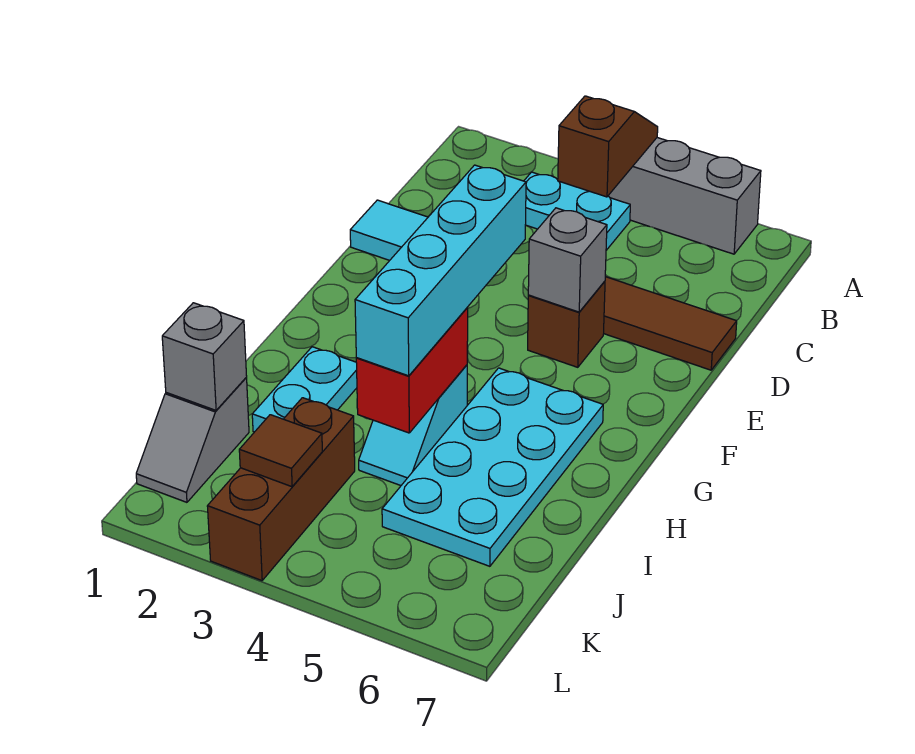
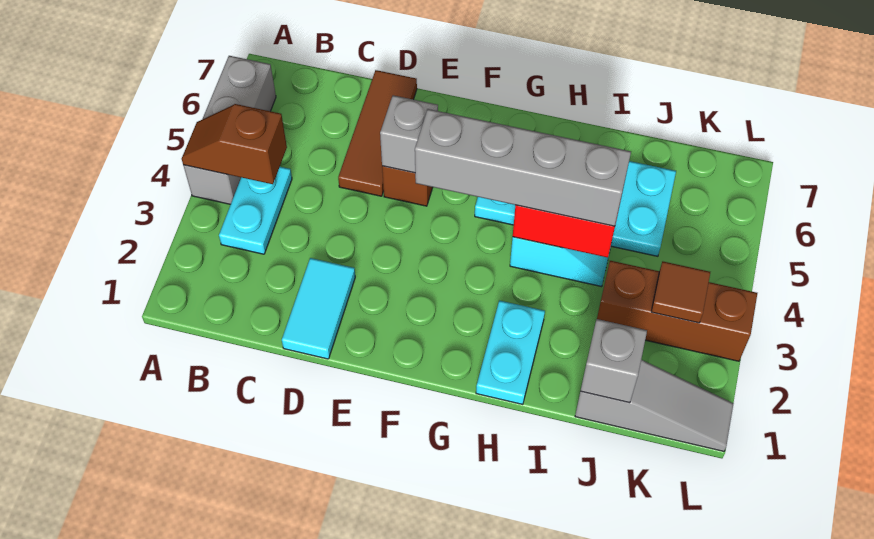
cyan brick F4:I4 level 3 -> grey brick F4:I4 level 3
cyan plate H2:I2 level 1 -> cyan plate H1:H2 level 1
grey slope J1:K1 level 1 top J -> grey slope J1:L1 level 1 top J

